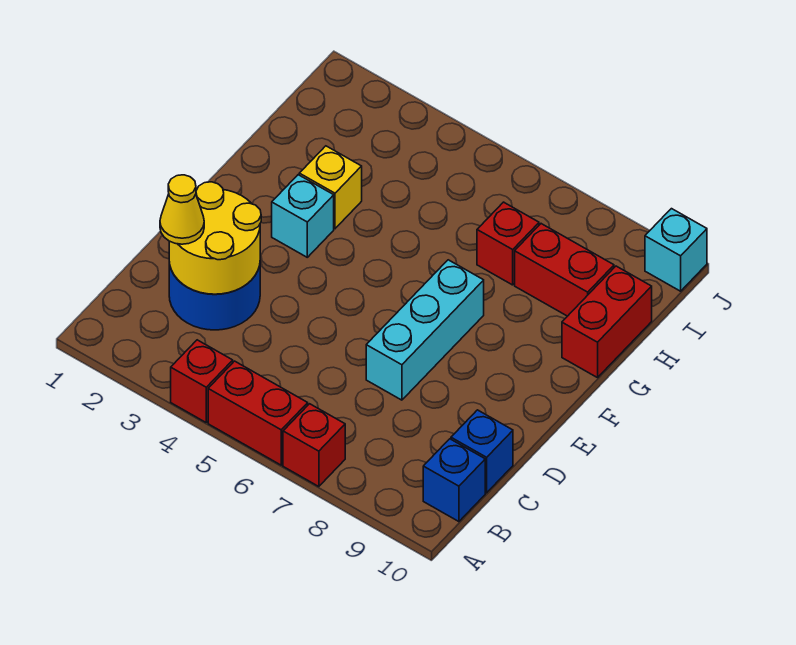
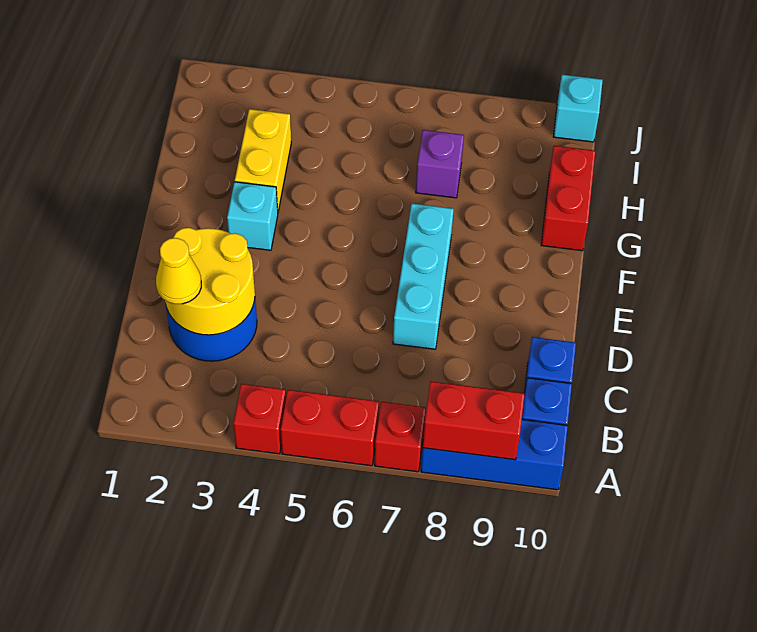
none -> blue brick A8:A10 level 1
yellow brick G3 level 1 -> yellow brick G3:H3 level 1
red brick H7 level 1 -> purple brick H7 level 1
red brick H8:H9 level 1 -> red brick A8:A9 level 2

